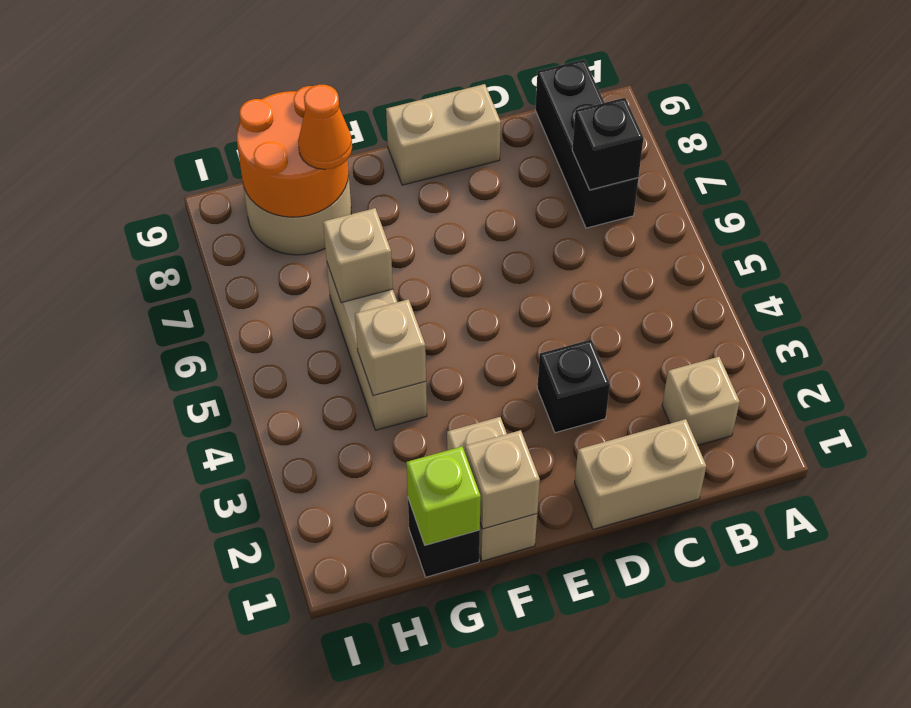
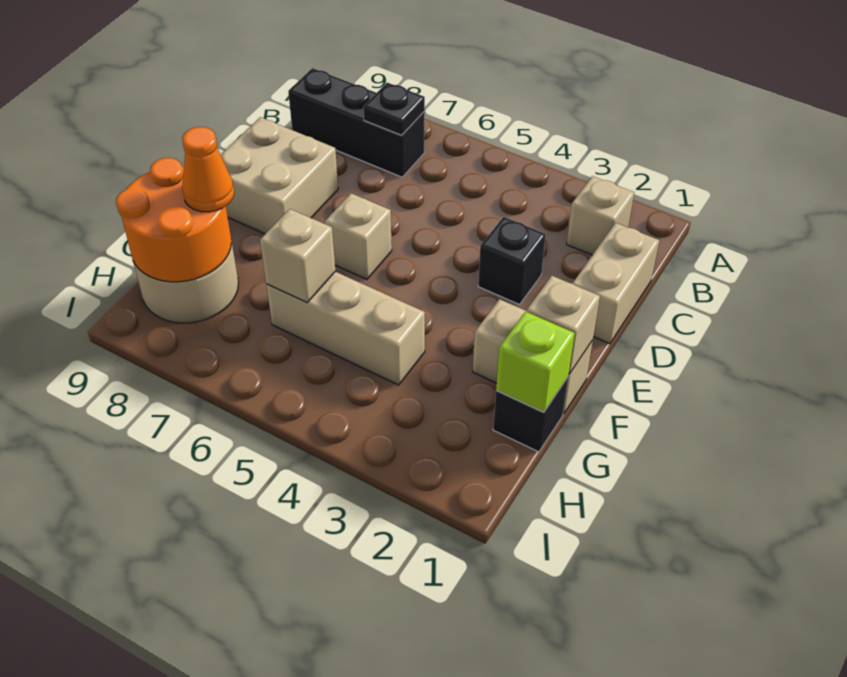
black brick B7 level 2 -> black plate B7 level 2
tan brick D9:E9 level 1 -> tan brick D8:E9 level 1
tan brick G4 level 2 -> tan brick E6 level 1

